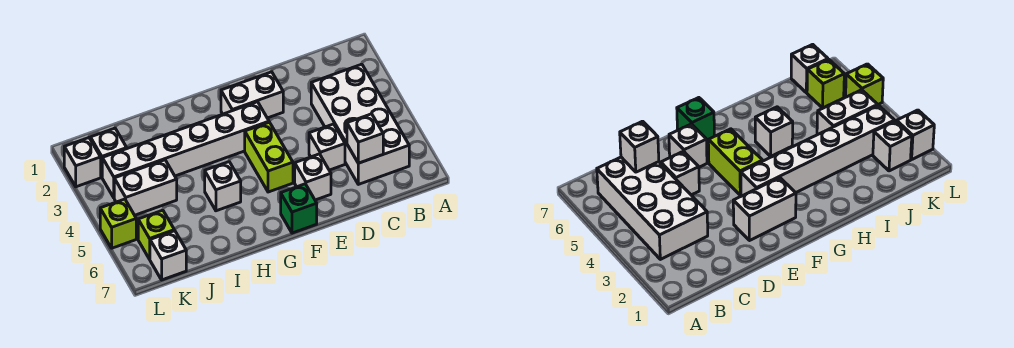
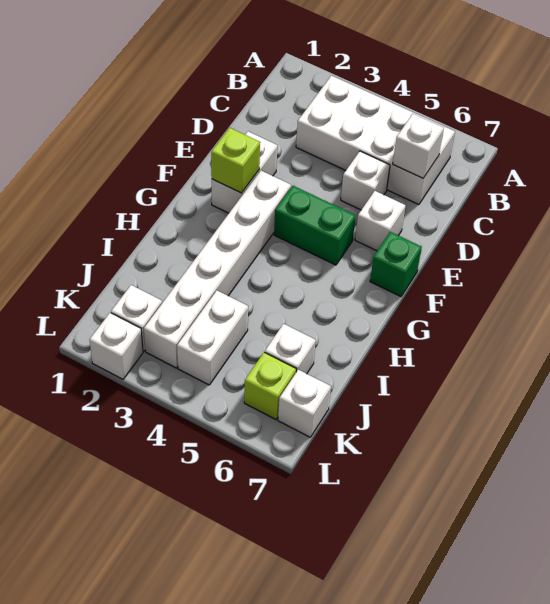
lime brick F4:F5 level 1 -> green brick F4:F5 level 1
white brick H5 level 1 -> white brick J6 level 1
lime brick L5 level 1 -> lime brick F2 level 2

